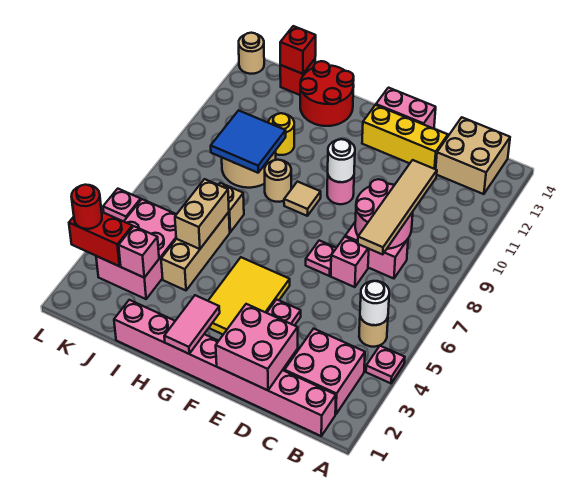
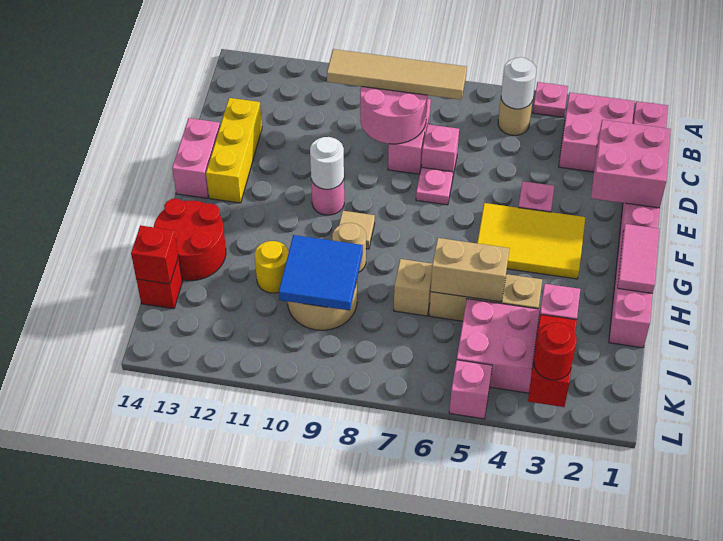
tan brick B13:C14 level 1 -> none
pink tile G1:G2 level 2 -> pink tile G1:H1 level 2
tan round brick L14 level 1 -> none

